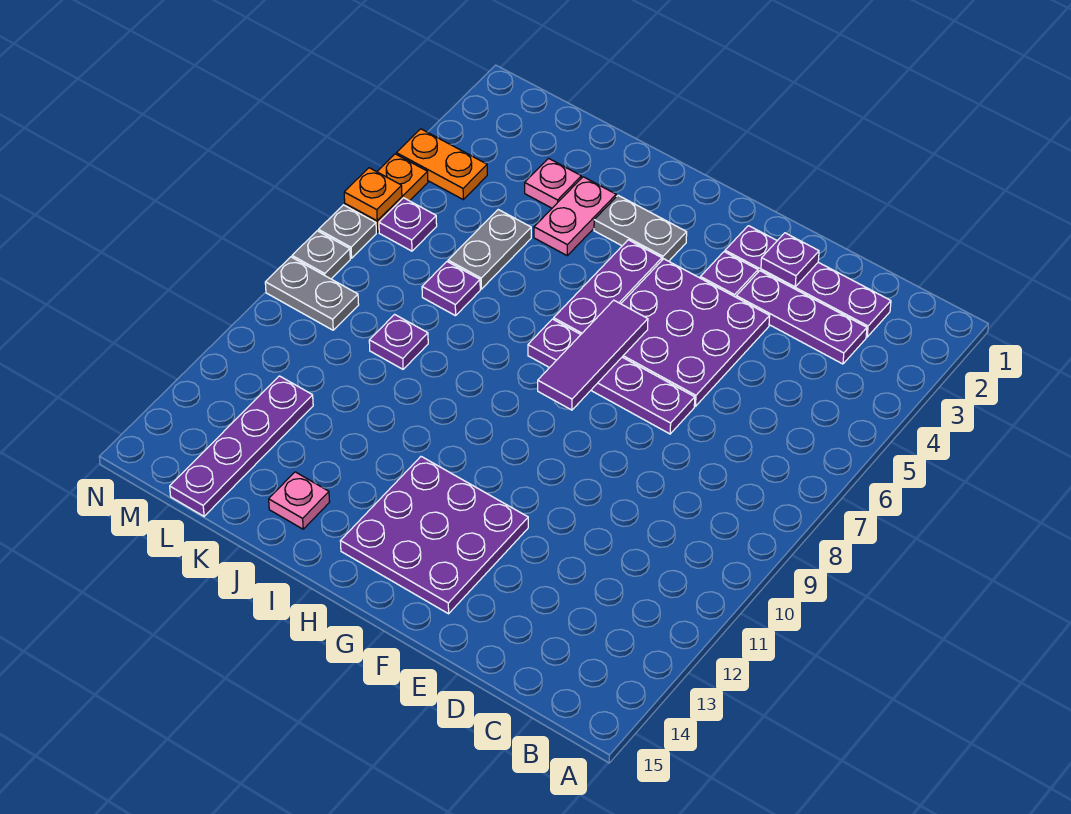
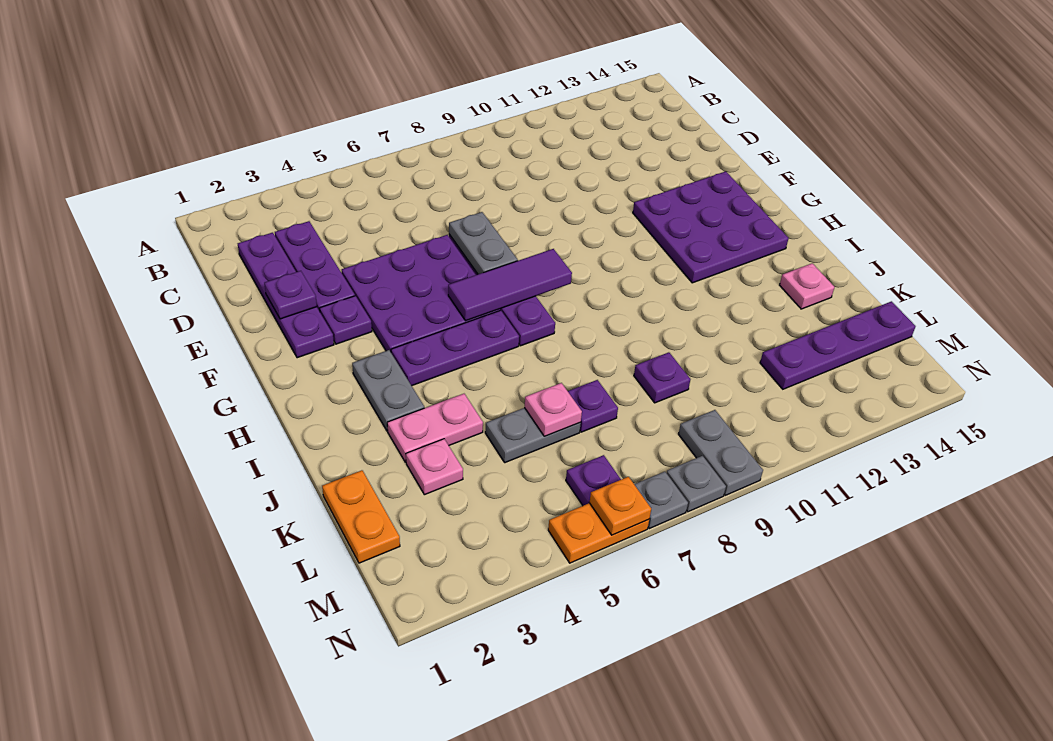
none -> grey plate E7:F7 level 2
none -> pink plate K6 level 2
orange plate M4:N4 level 1 -> orange plate K1:L1 level 1

